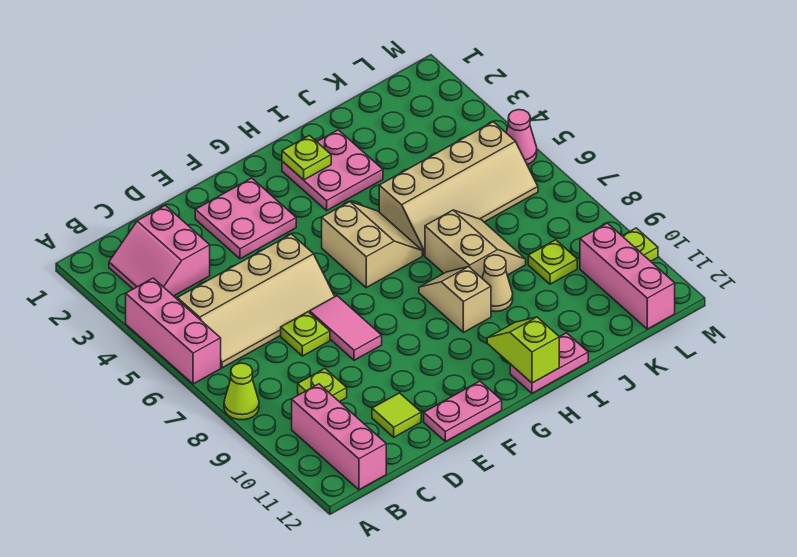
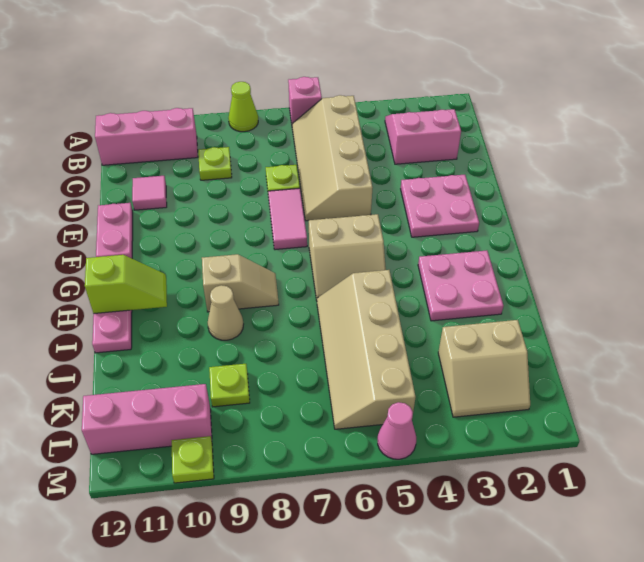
pink brick A4:A6 level 1 -> pink brick A6 level 1
lime tile D11 level 1 -> pink tile D11 level 1
pink tile E7:E8 level 1 -> pink tile E7:F7 level 1
lime plate H2 level 2 -> none
tan slope I7:J8 level 1 top I -> tan slope K2:L3 level 1 top K

